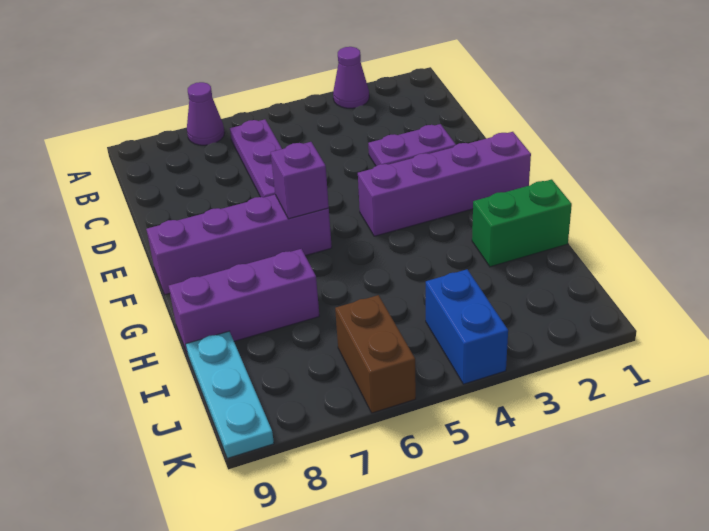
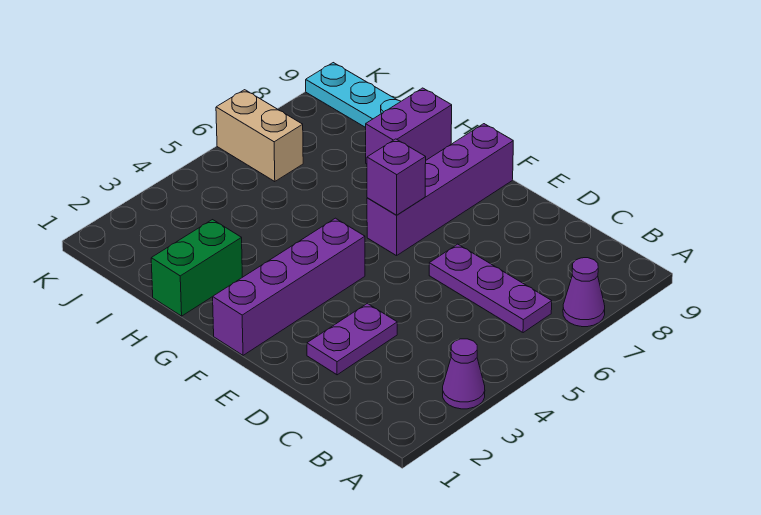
purple brick H7:H9 level 1 -> purple brick H8:H9 level 1
blue brick J4:K4 level 1 -> none
brown brick J6:K6 level 1 -> tan brick J6:K6 level 1

